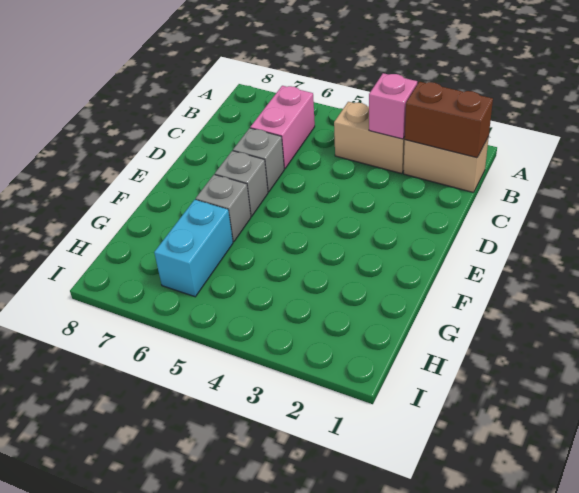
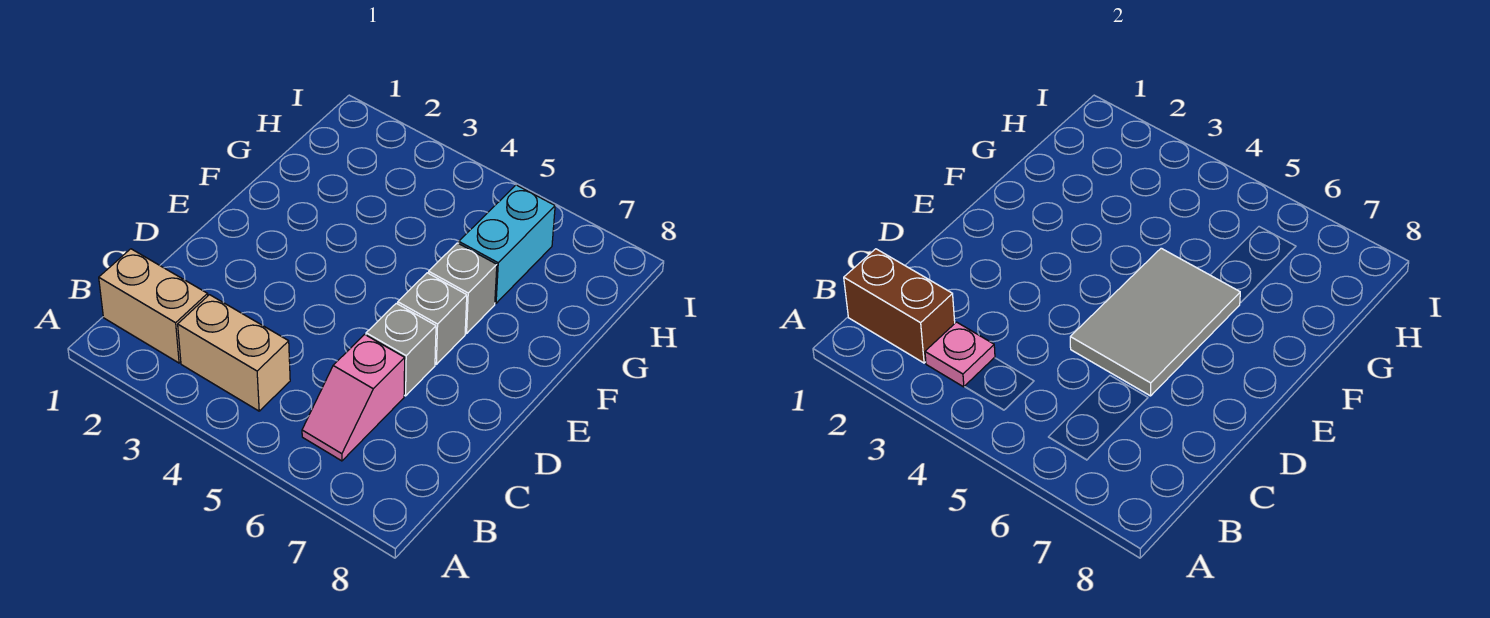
pink brick B3 level 2 -> pink plate B3 level 2
pink brick B6:C6 level 1 -> pink slope B6:C6 level 1 top C
none -> grey tile D5:F6 level 2

